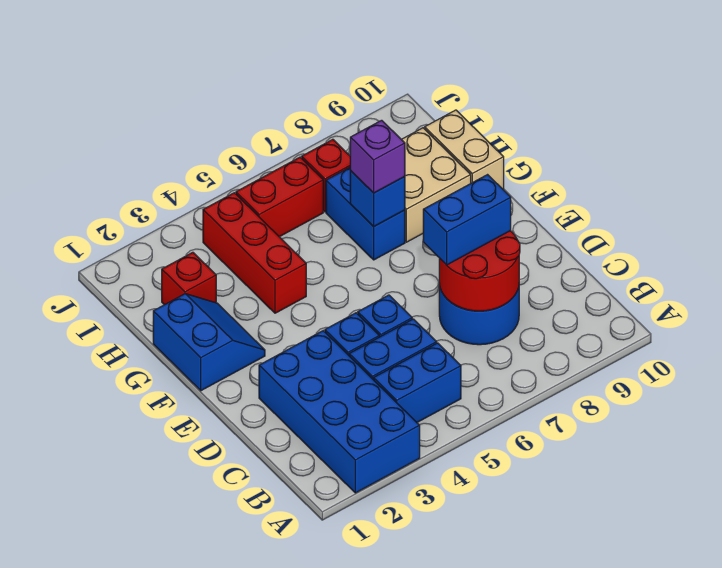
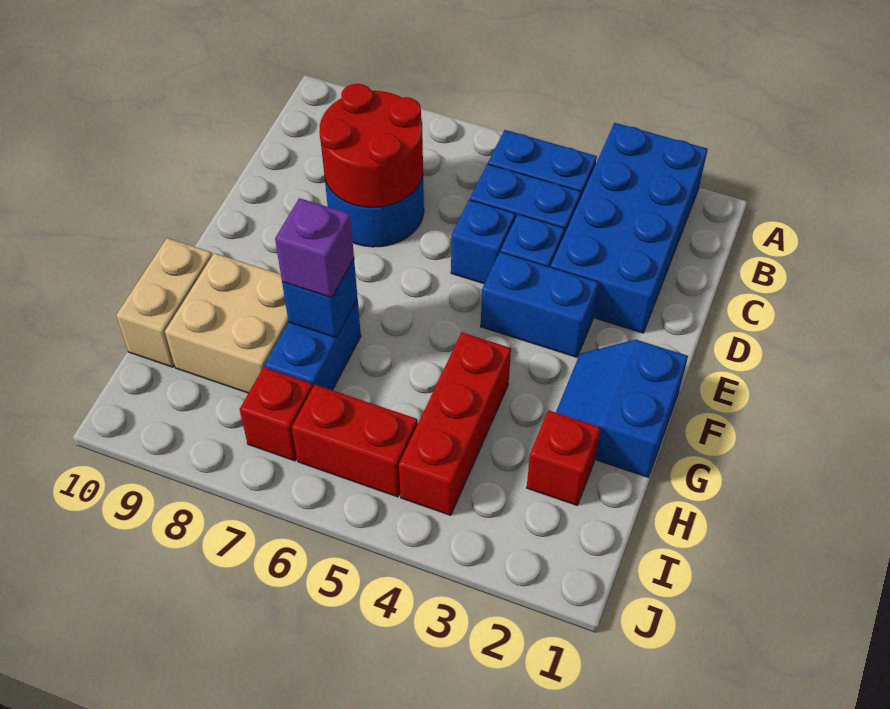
blue brick D7:D8 level 3 -> blue brick E3:E4 level 1

